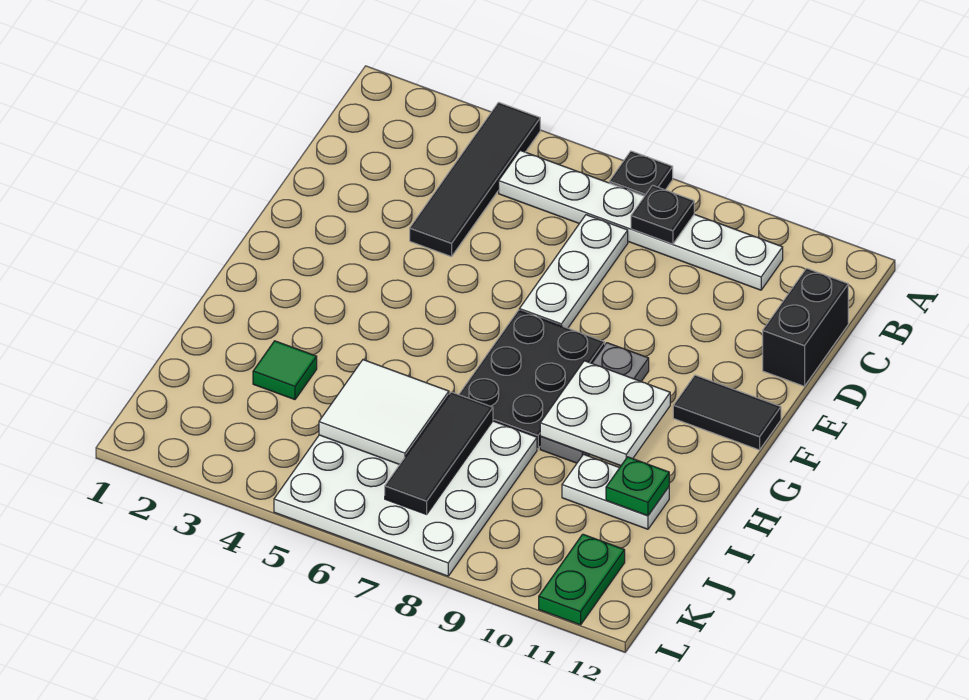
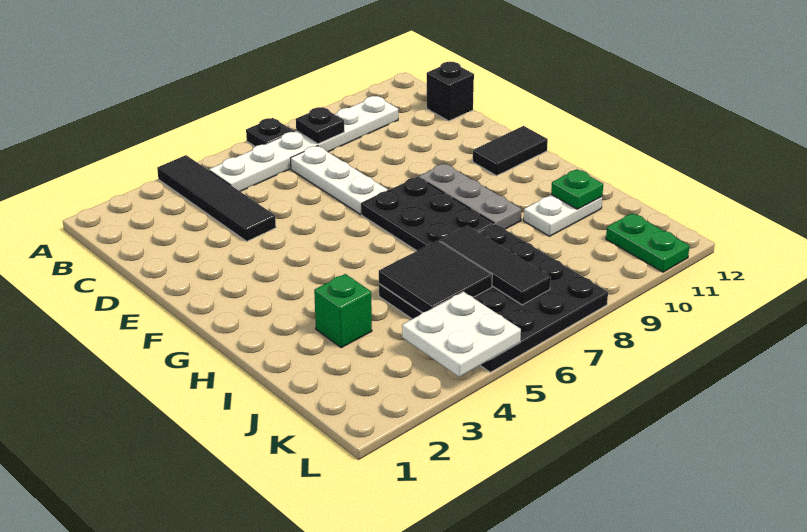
black brick C12:D12 level 1 -> black brick C12 level 1
white plate G9:H10 level 2 -> white plate K4:L5 level 2
green tile I3 level 1 -> green brick I3 level 1
white plate I5:L8 level 1 -> black plate I5:L8 level 1
white tile I5:J6 level 2 -> black tile I5:J6 level 2

